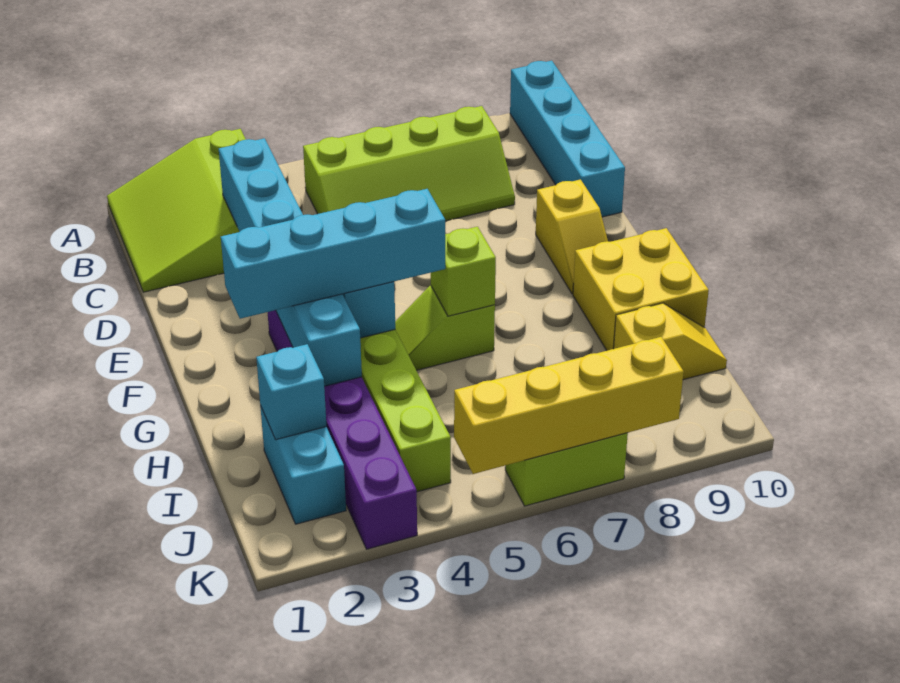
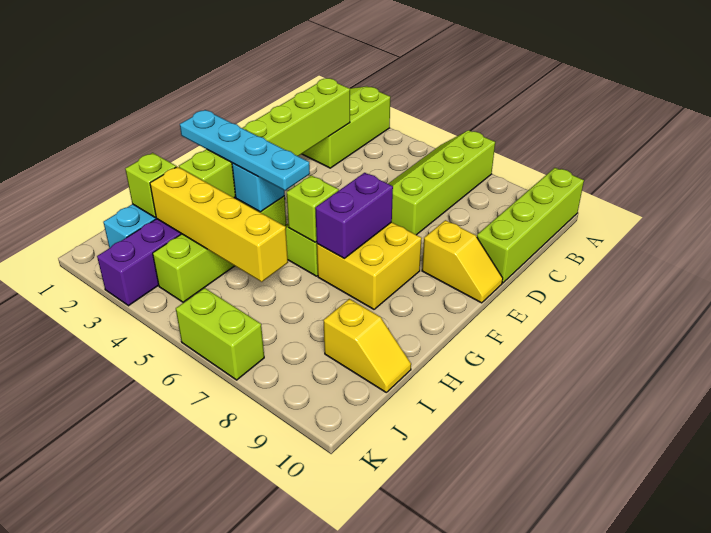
cyan brick A10:D10 level 1 -> lime brick A10:D10 level 1
lime slope B5:C8 level 1 top B -> lime slope A6:D7 level 1 top 7
cyan brick C3:H3 level 2 -> lime brick C3:H3 level 2
yellow slope E9:F9 level 1 top E -> yellow slope E9:E10 level 1 top 9
none -> purple brick F7:G7 level 2
cyan brick G2:G5 level 3 -> cyan plate G2:G5 level 3
yellow brick G9:H10 level 1 -> yellow brick F7:G8 level 1
cyan brick I2 level 2 -> lime brick I2 level 2
yellow brick K5:K8 level 2 -> yellow brick I3:I6 level 2

